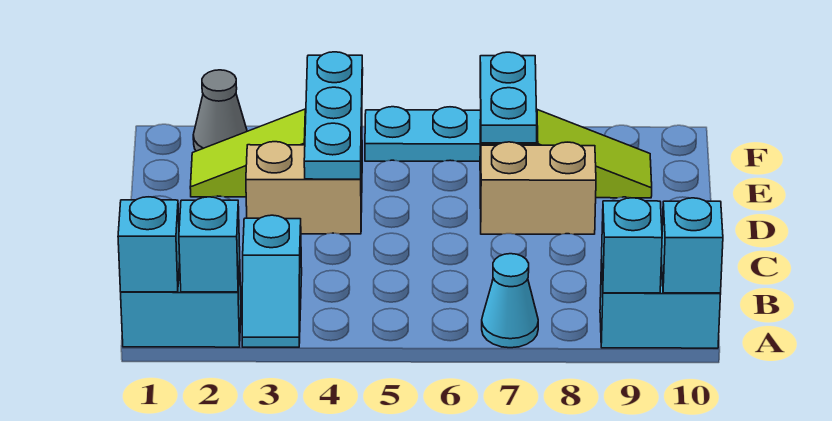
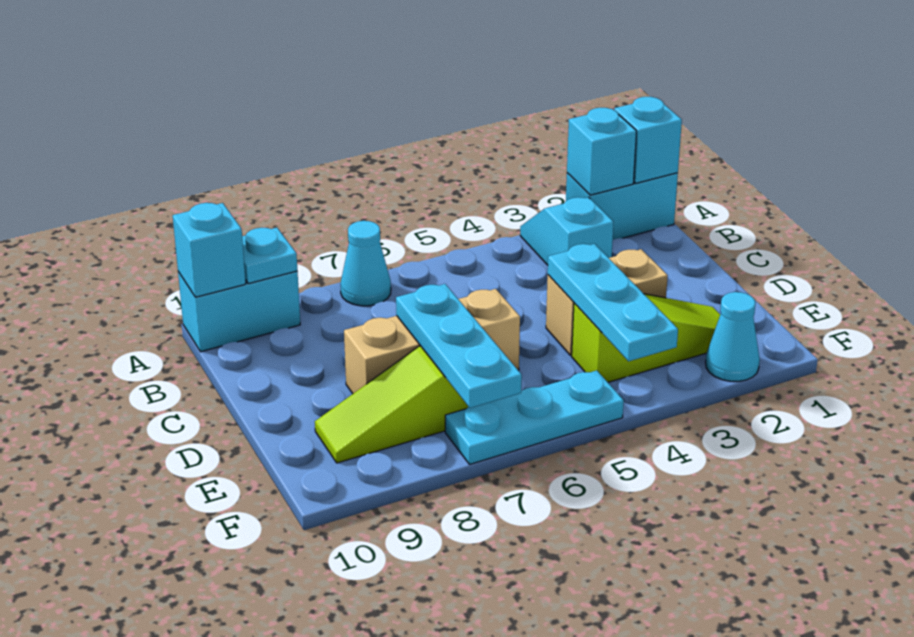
cyan brick A9 level 2 -> cyan plate A9 level 2
tan brick D7:D8 level 1 -> tan brick D6:D8 level 1
cyan plate E7:F7 level 2 -> cyan plate D7:F7 level 2
grey cone F2 level 1 -> cyan cone F2 level 1

